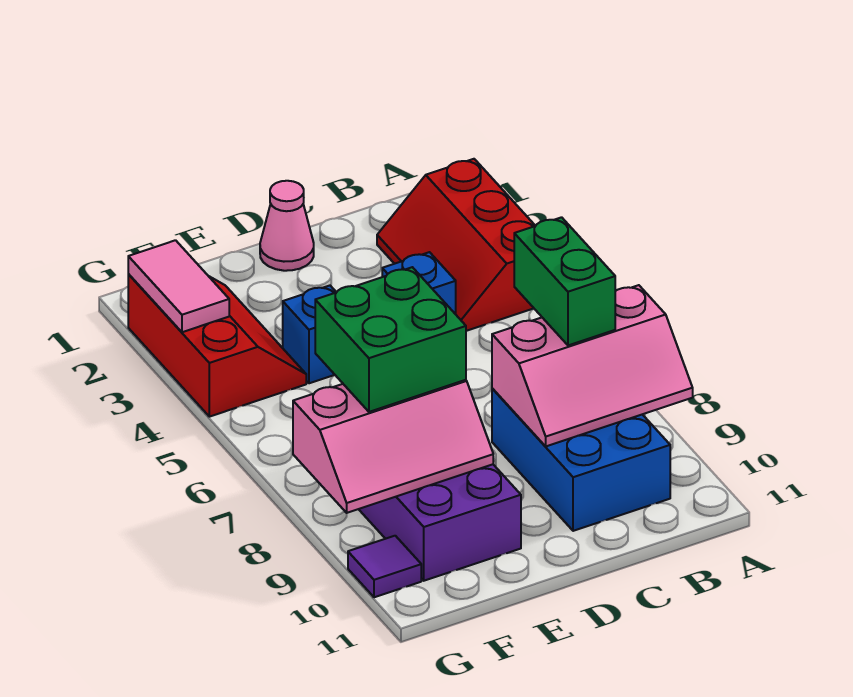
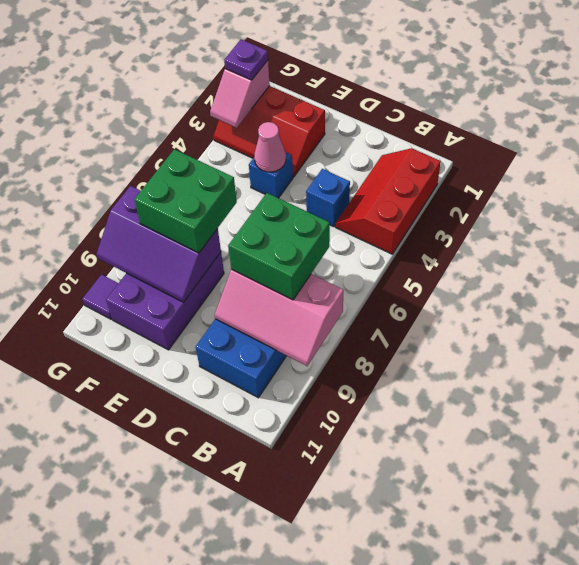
green brick B7:B8 level 3 -> green brick B7:C8 level 3
pink cone D1 level 1 -> pink cone E4 level 2
pink slope E8:G9 level 2 top 8 -> purple slope E8:G9 level 2 top 8
red slope F2:G4 level 1 top G -> red slope E2:G3 level 1 top 2
pink tile G2:G3 level 2 -> pink slope G2:G3 level 2 top 2
none -> purple plate G2 level 3

